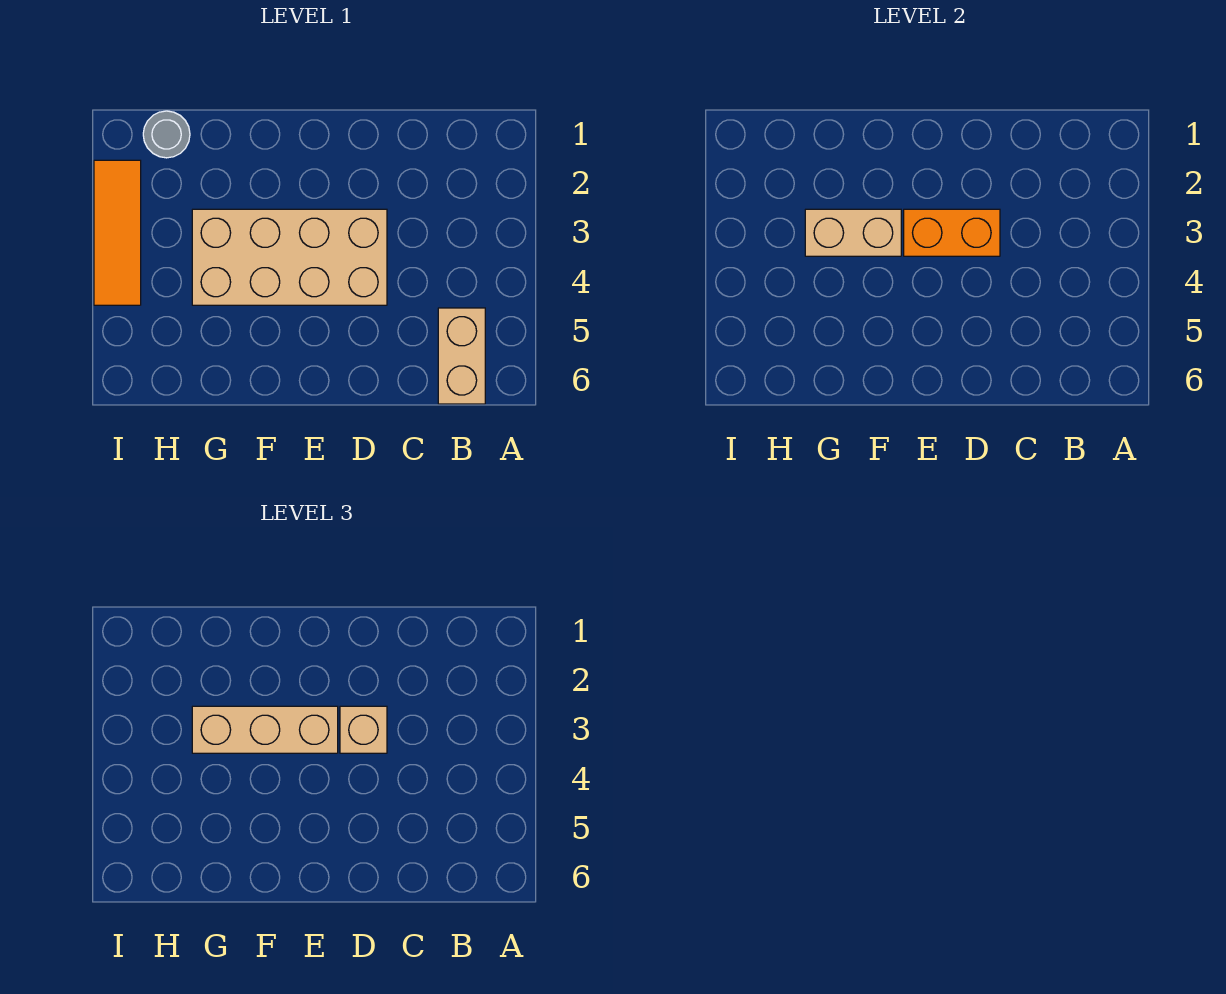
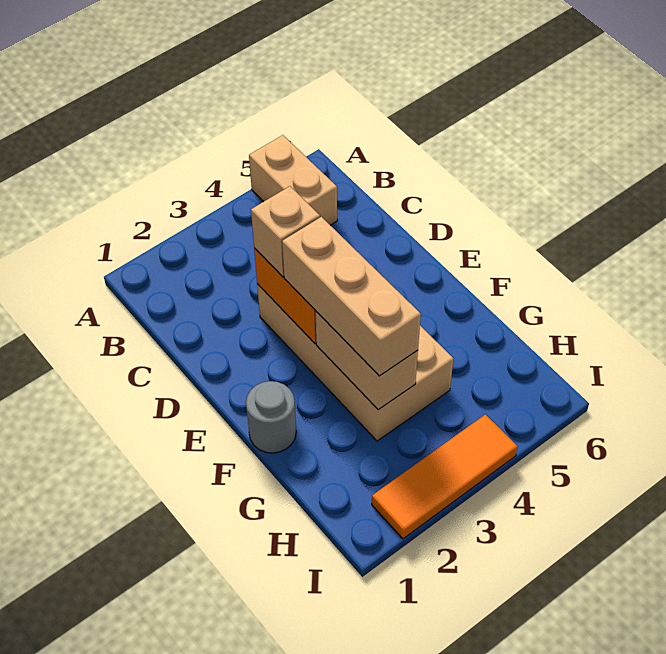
tan brick B5:B6 level 1 -> tan brick A5:B5 level 1
grey round brick H1 level 1 -> grey round brick F1 level 1

